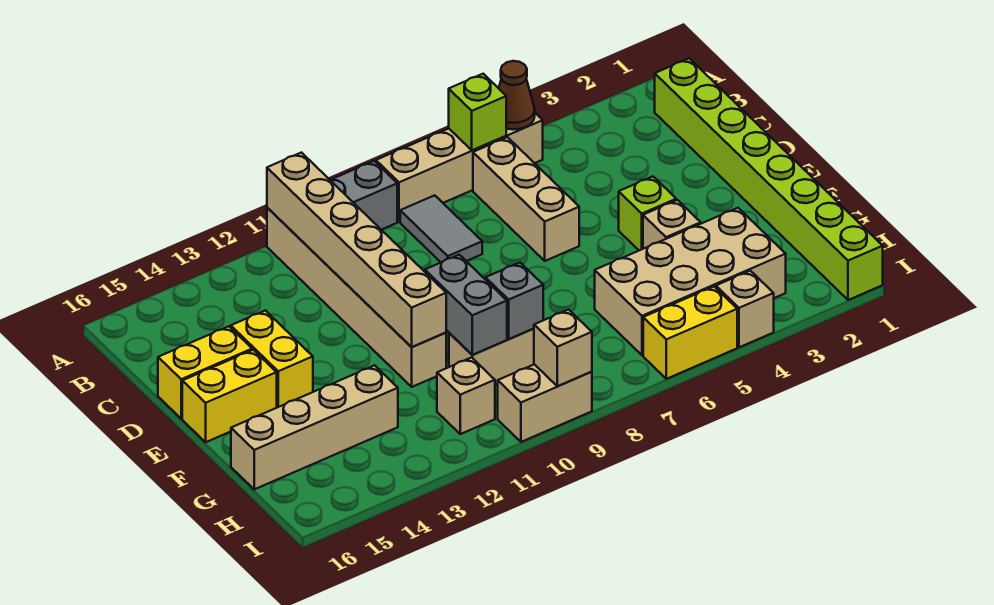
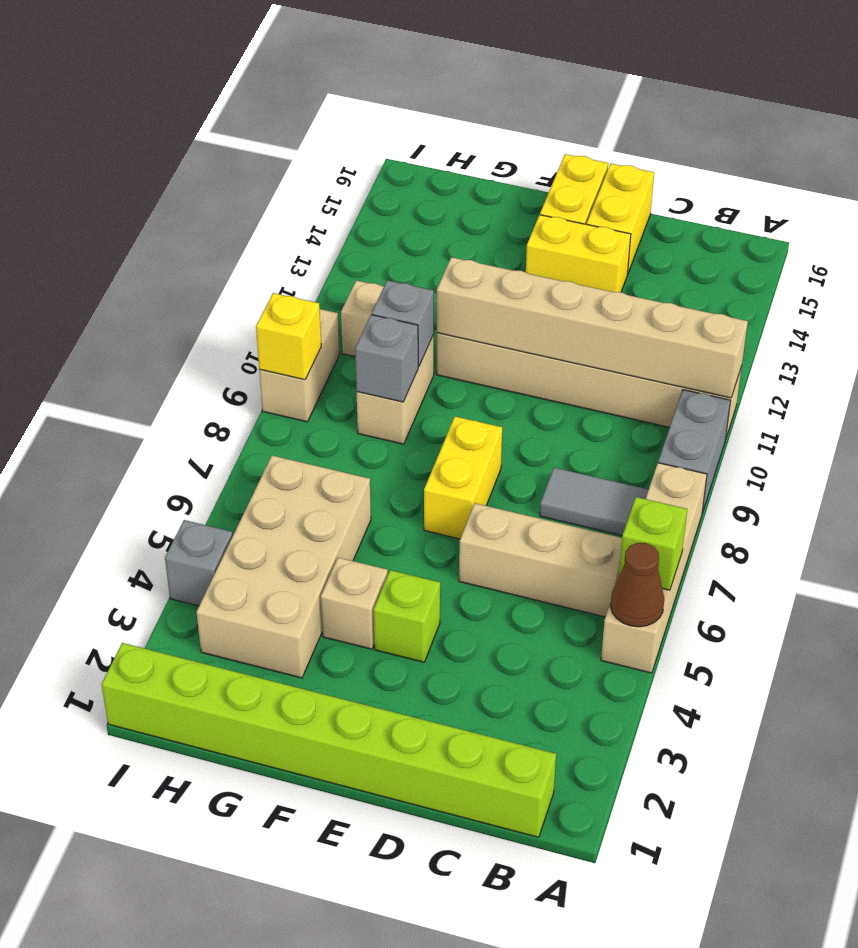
grey brick F10:G10 level 2 -> grey brick G10 level 2
tan brick G13:G16 level 1 -> none
tan brick I4 level 1 -> grey brick I4 level 1
yellow brick I5:I6 level 1 -> yellow brick E7:E8 level 1
tan brick I9 level 2 -> yellow brick I9 level 2

